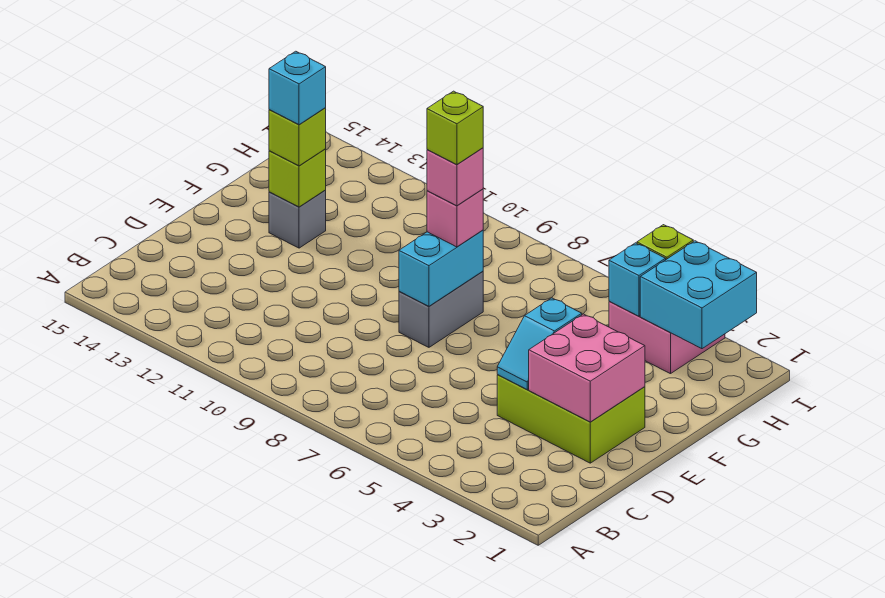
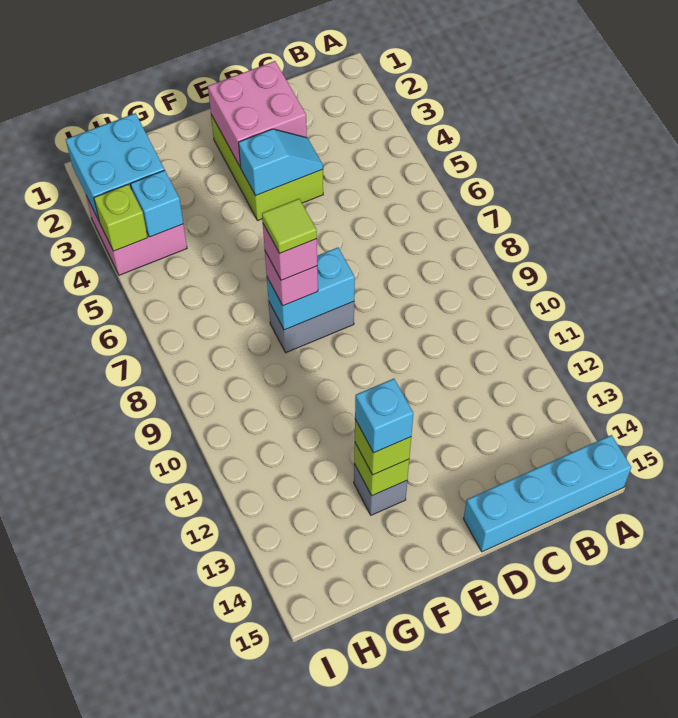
none -> cyan brick A15:D15 level 1
lime brick F8 level 5 -> lime tile F8 level 5

